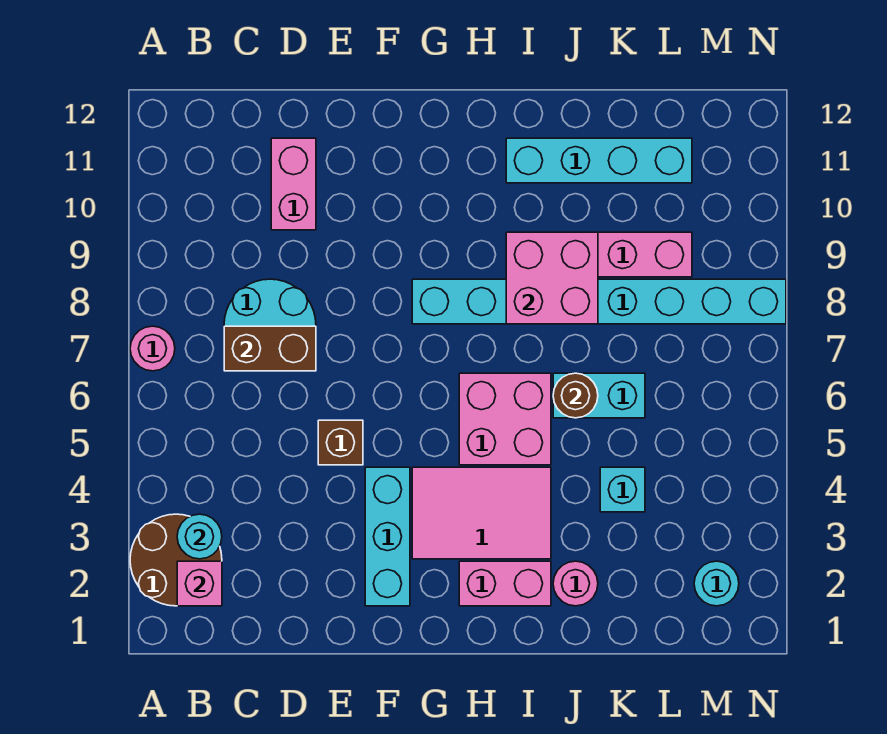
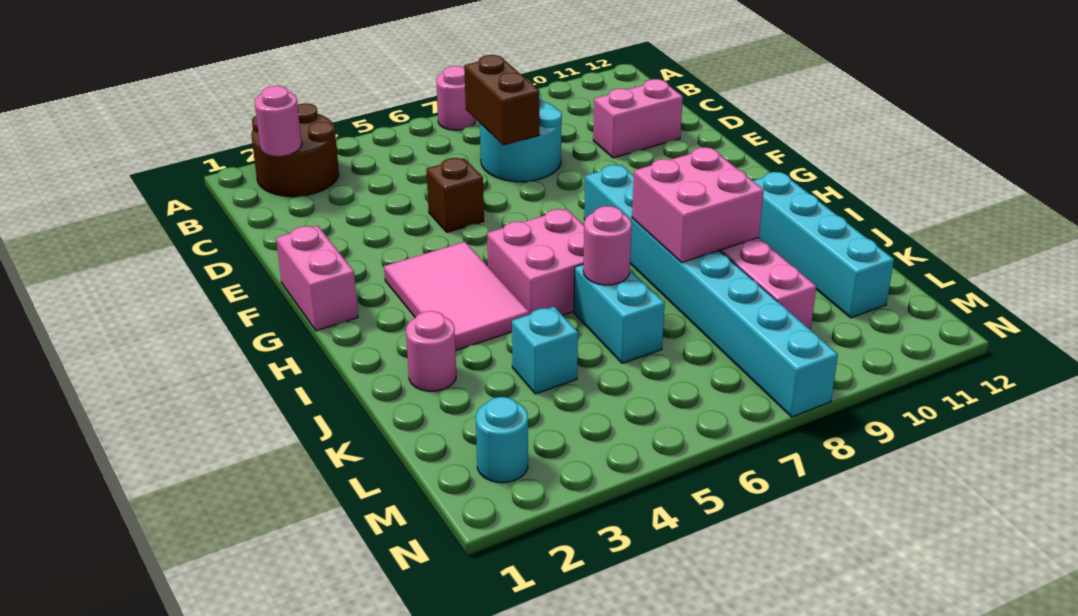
pink brick B2 level 2 -> pink round brick B2 level 2
cyan round brick B3 level 2 -> none
cyan brick F2:F4 level 1 -> none
pink brick H2:I2 level 1 -> pink brick F1:G1 level 1
brown round brick J6 level 2 -> pink round brick J6 level 2

